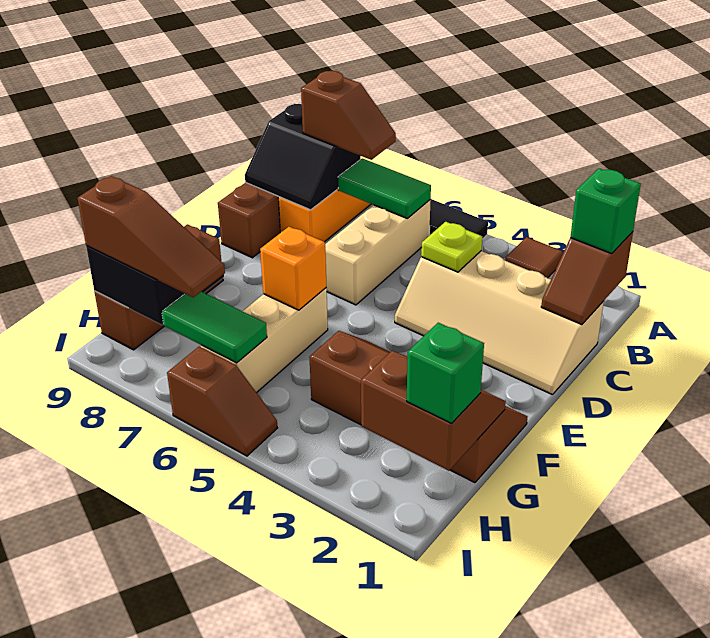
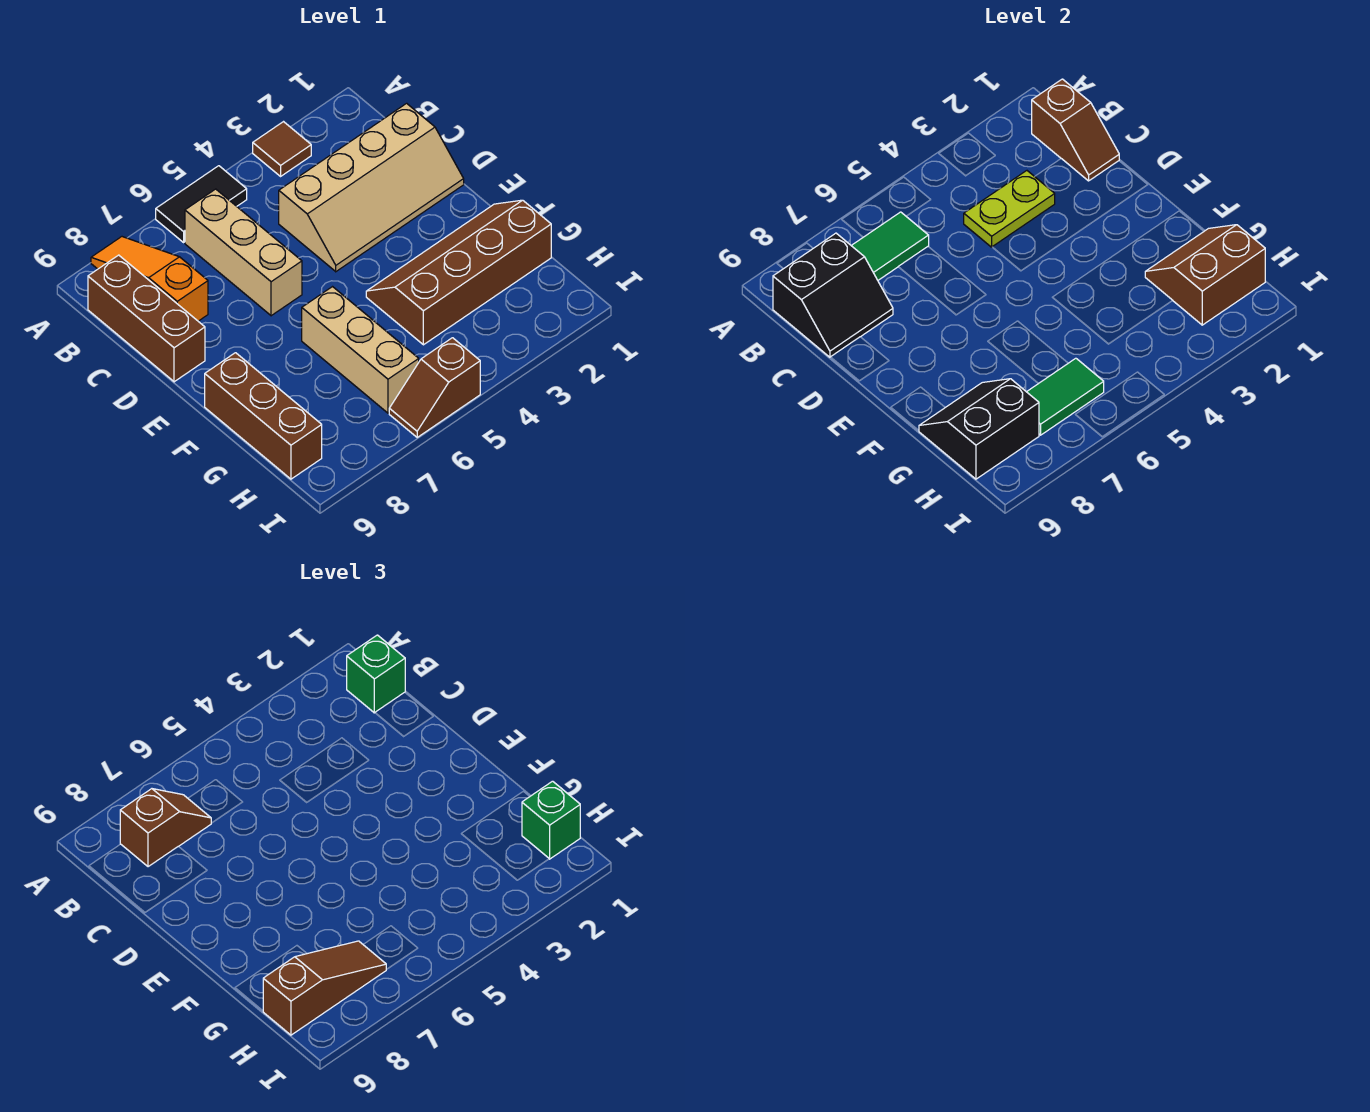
lime plate C4 level 2 -> lime plate C3:C4 level 2
orange brick F6 level 2 -> none
brown slope I5:I6 level 1 top 6 -> brown slope I5:I6 level 1 top 5

